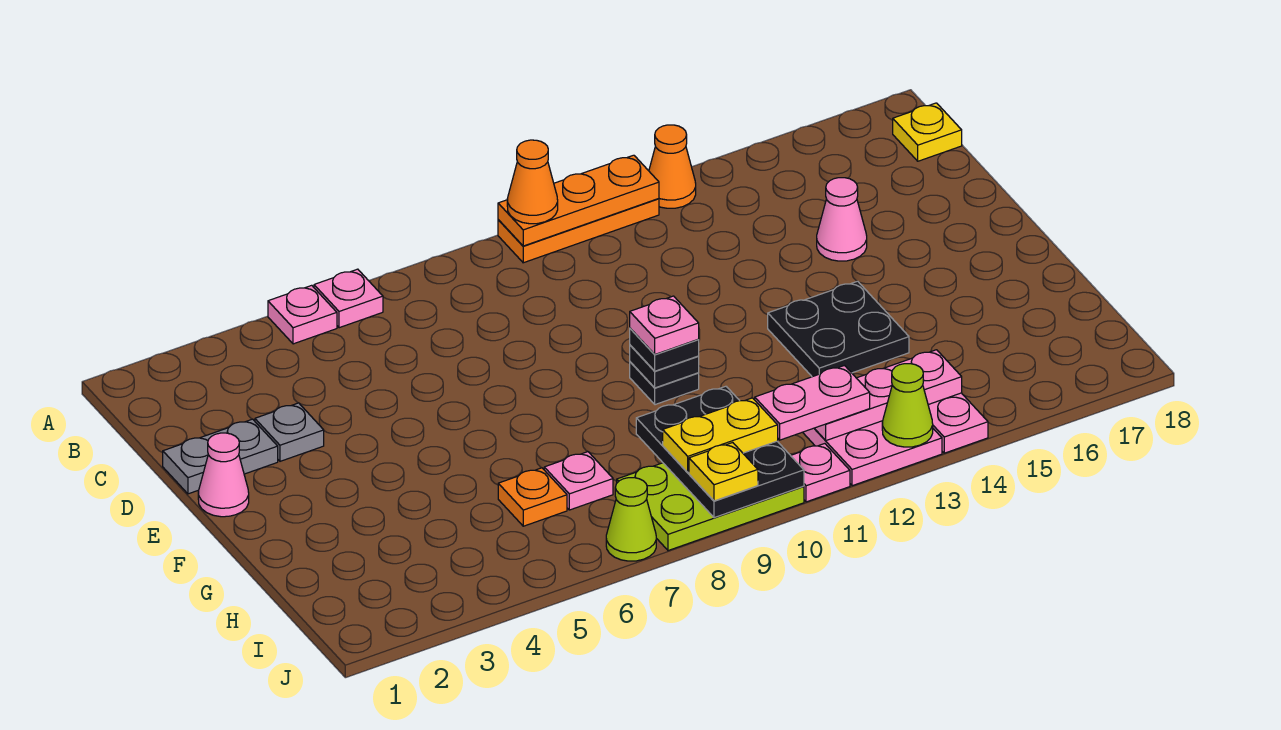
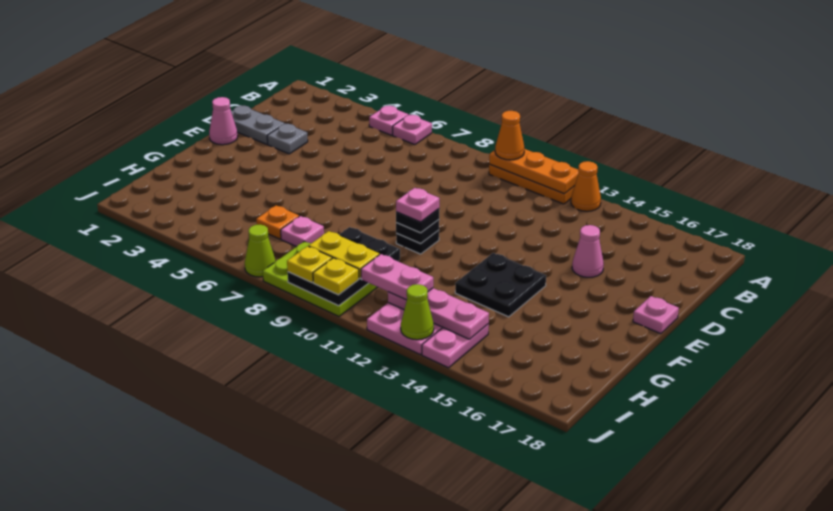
yellow plate B18 level 1 -> yellow plate J10 level 3
pink plate J11 level 1 -> pink plate E18 level 1

